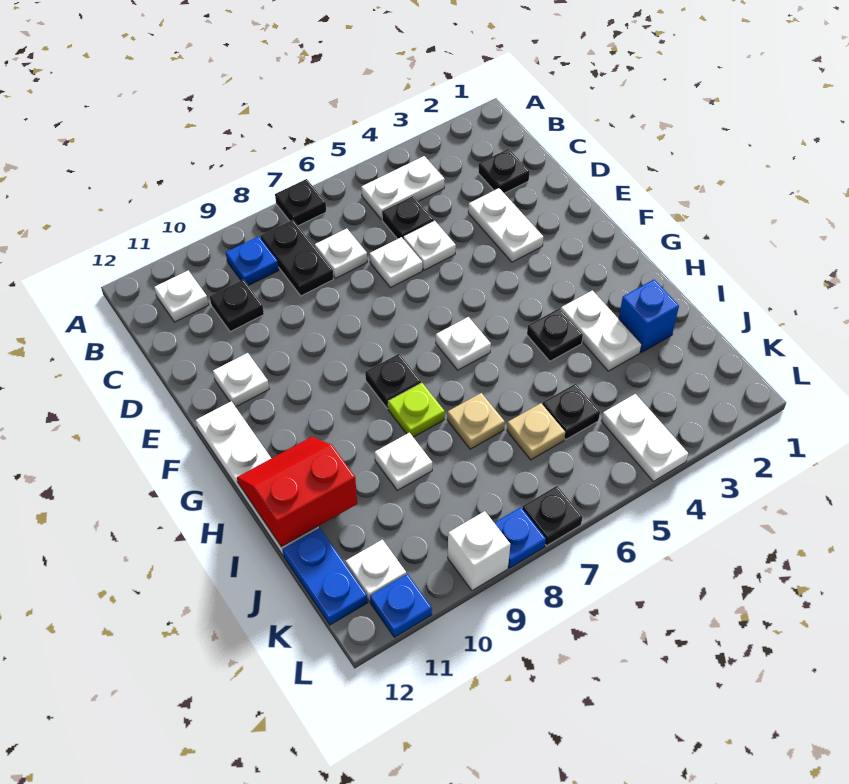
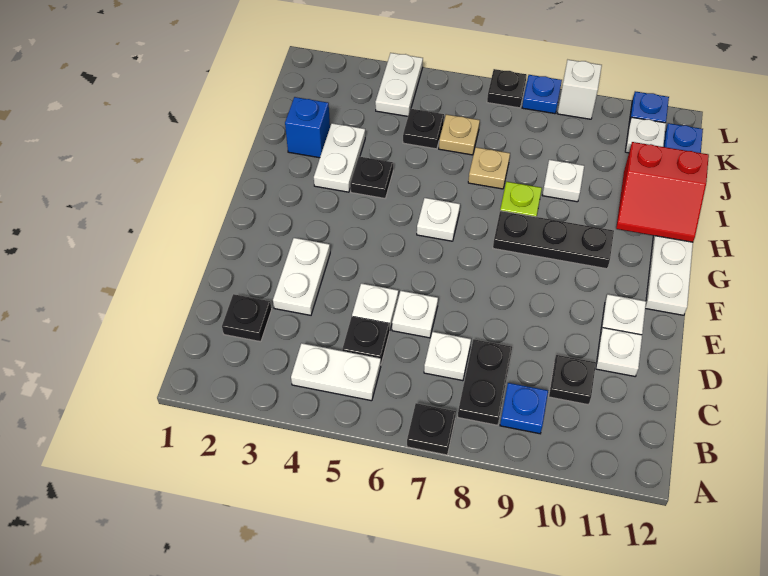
white plate B11 level 1 -> white plate D11 level 1
black plate G8 level 1 -> black plate G8:G10 level 1

